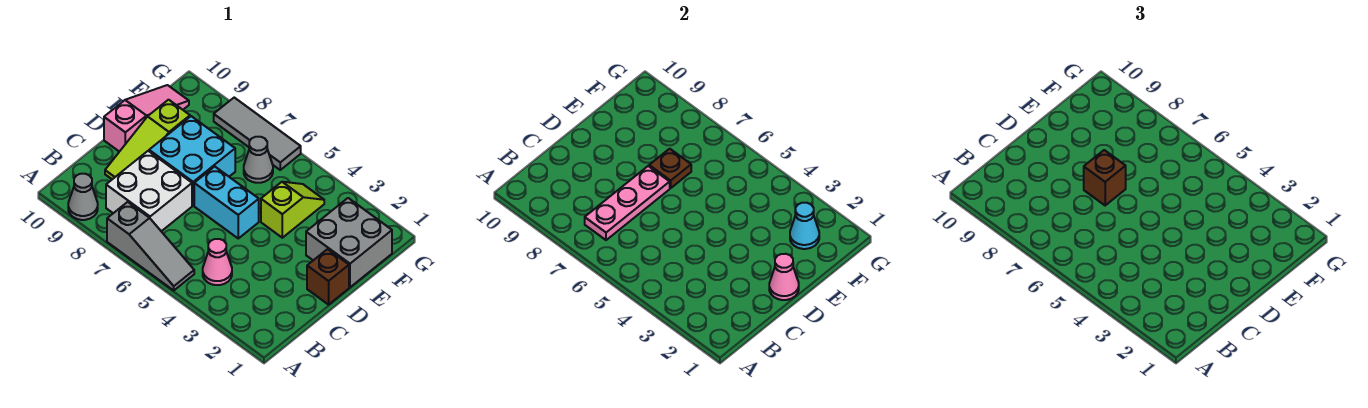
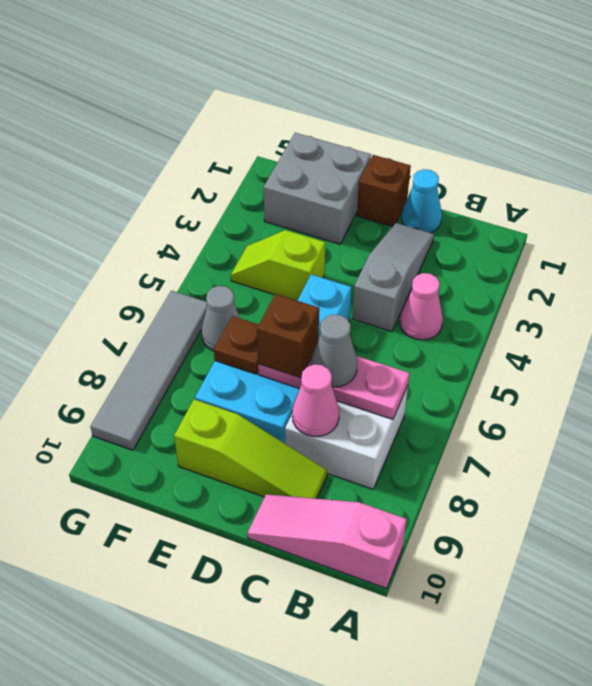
grey slope A5:A7 level 1 top 7 -> grey slope C2:C4 level 1 top 4
grey cone A9 level 1 -> grey cone C7 level 3
pink cone D1 level 2 -> pink cone C8 level 2
pink slope D10:F10 level 1 top D -> pink slope A10:C10 level 1 top A
cyan cone F2 level 2 -> cyan cone C1 level 1
grey tile G6:G8 level 1 -> grey tile G6:G9 level 1

